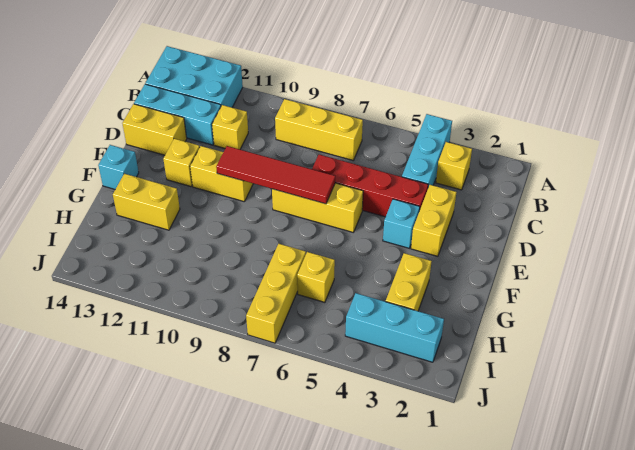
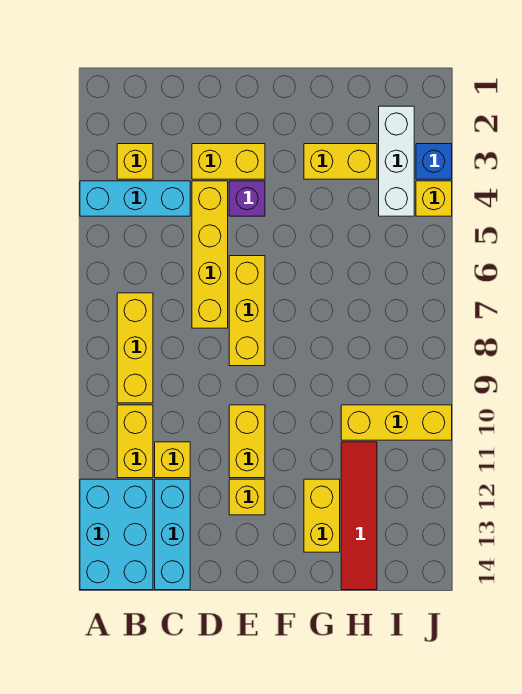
red brick D4:D7 level 1 -> yellow brick D4:D7 level 1
yellow brick D13:D14 level 1 -> yellow brick B10:B11 level 1
cyan brick E4 level 1 -> purple brick E4 level 1
red tile E7:E10 level 2 -> red tile H11:H14 level 1
cyan brick F14 level 1 -> none
yellow brick H6 level 1 -> yellow brick J4 level 1
yellow brick H7:J7 level 1 -> yellow brick H10:J10 level 1
cyan brick I2:I4 level 1 -> white brick I2:I4 level 1
none -> blue brick J3 level 1

